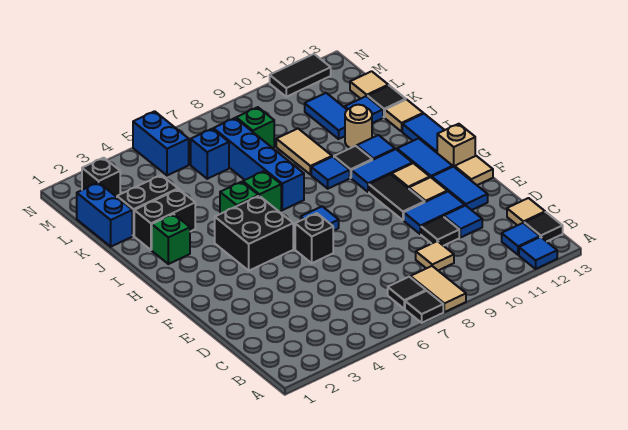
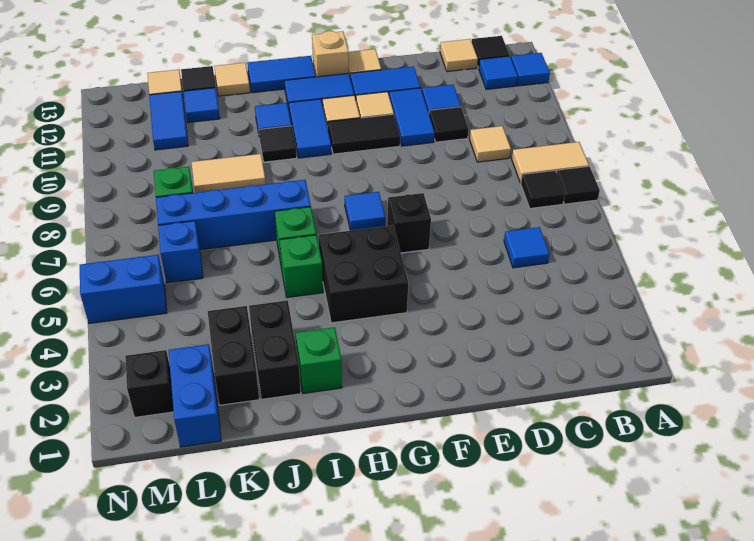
blue tile I9 level 1 -> blue tile C5 level 1
tan round brick J11 level 1 -> none
blue brick K1:L1 level 1 -> blue brick L1:L2 level 1
blue tile K11:L11 level 1 -> blue tile L11:L12 level 1
black tile N11:N12 level 1 -> none

